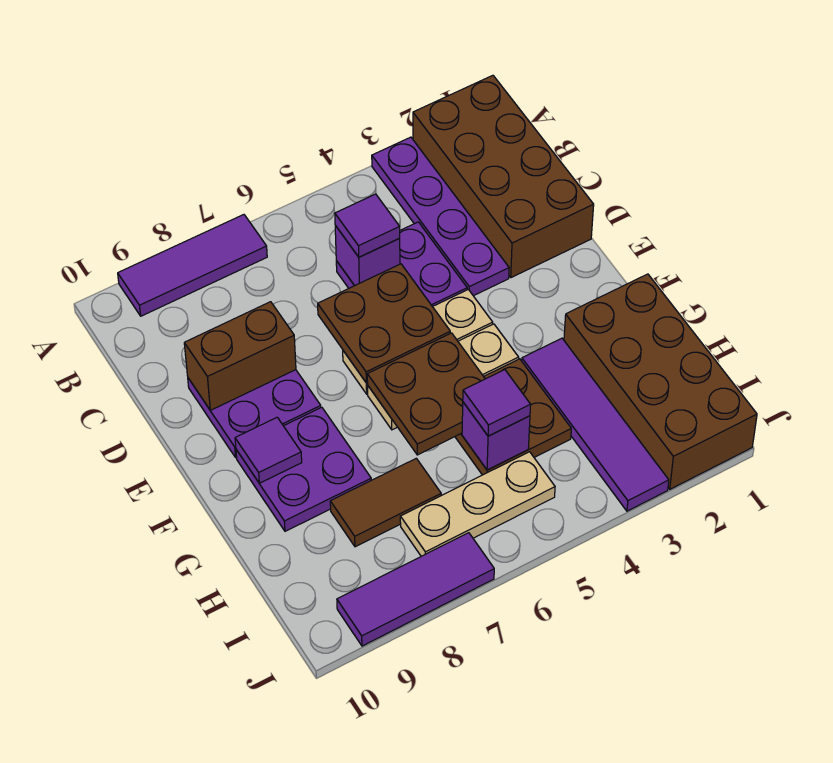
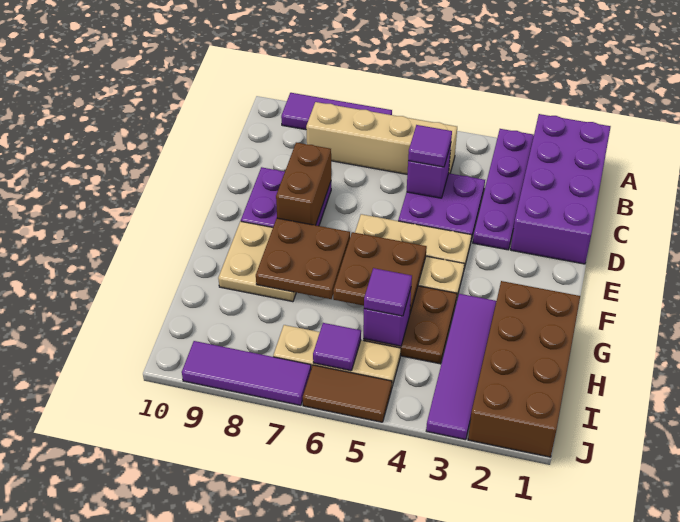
brown brick A1:D2 level 1 -> purple brick A1:D2 level 1
none -> tan brick B5:B8 level 1
brown plate D5:E6 level 2 -> brown plate F7:G8 level 2
brown brick D8:D9 level 2 -> brown brick D8:E8 level 2
purple plate F8:G9 level 1 -> tan plate F8:G9 level 1
purple tile F9 level 2 -> purple tile I6 level 2
brown tile H7:H8 level 1 -> brown tile J5:J6 level 1

